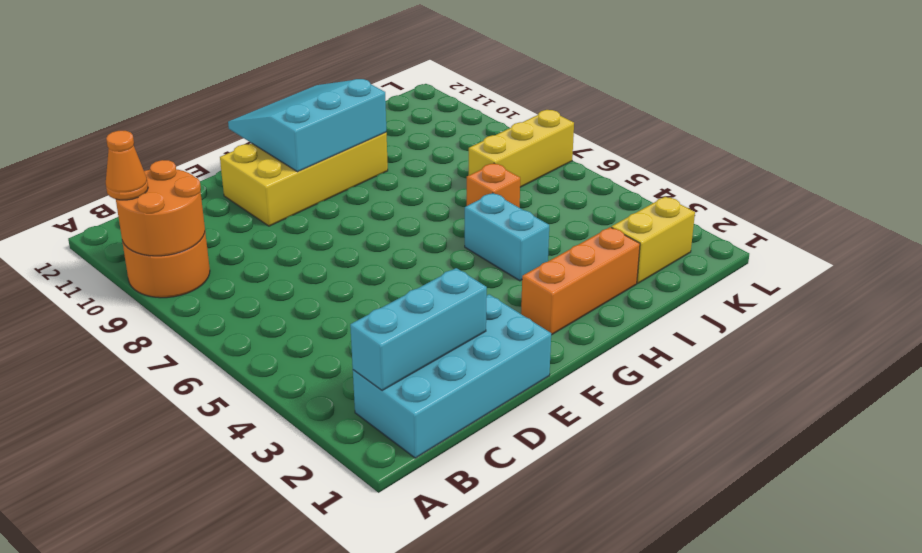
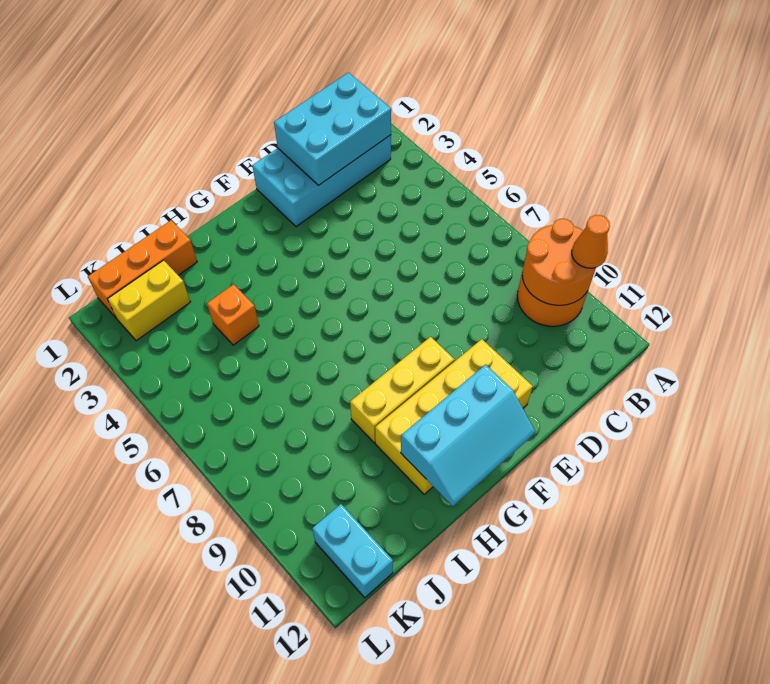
cyan brick B2:D2 level 2 -> cyan brick B1:D2 level 2
cyan slope F10:H12 level 2 top 10 -> cyan slope F11:H12 level 2 top 11
orange brick G2:I2 level 1 -> orange brick I1:K1 level 1
cyan brick H4:H5 level 1 -> cyan brick K11:K12 level 1
orange brick I6 level 1 -> orange brick I4 level 1
yellow brick J7:L7 level 1 -> yellow brick F9:H9 level 1

